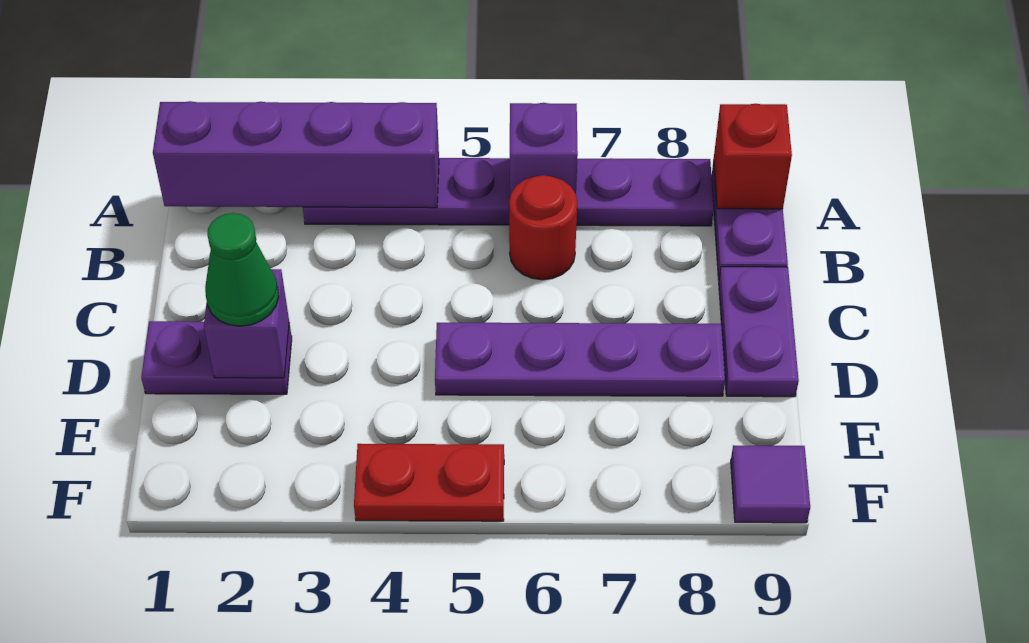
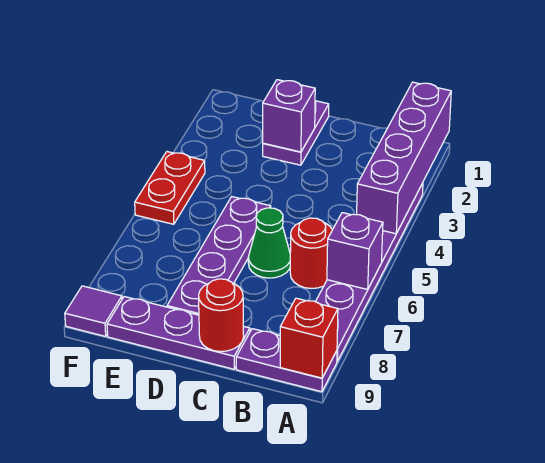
purple plate C9:D9 level 1 -> purple plate C9:E9 level 1
none -> red round brick C9 level 2
green cone D2 level 3 -> green cone C6 level 1

